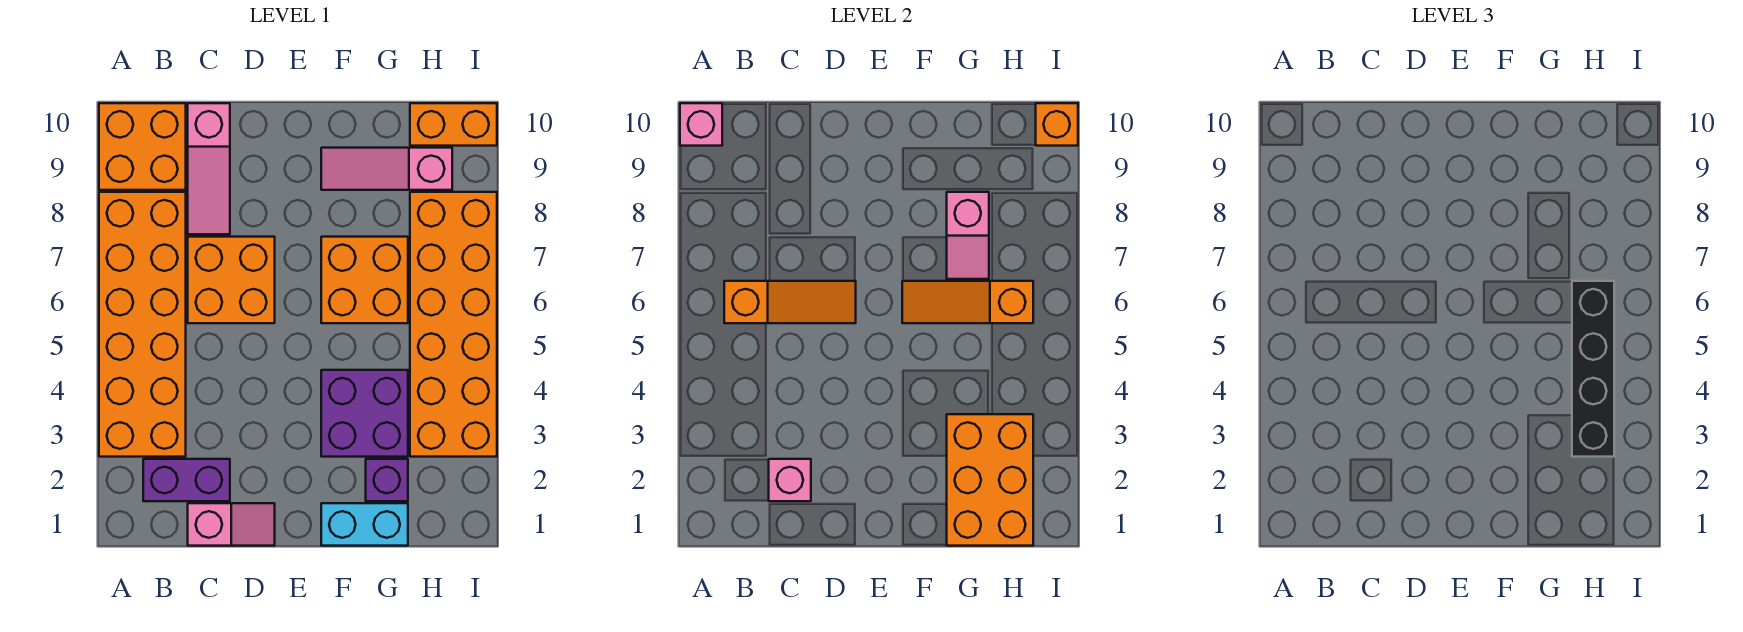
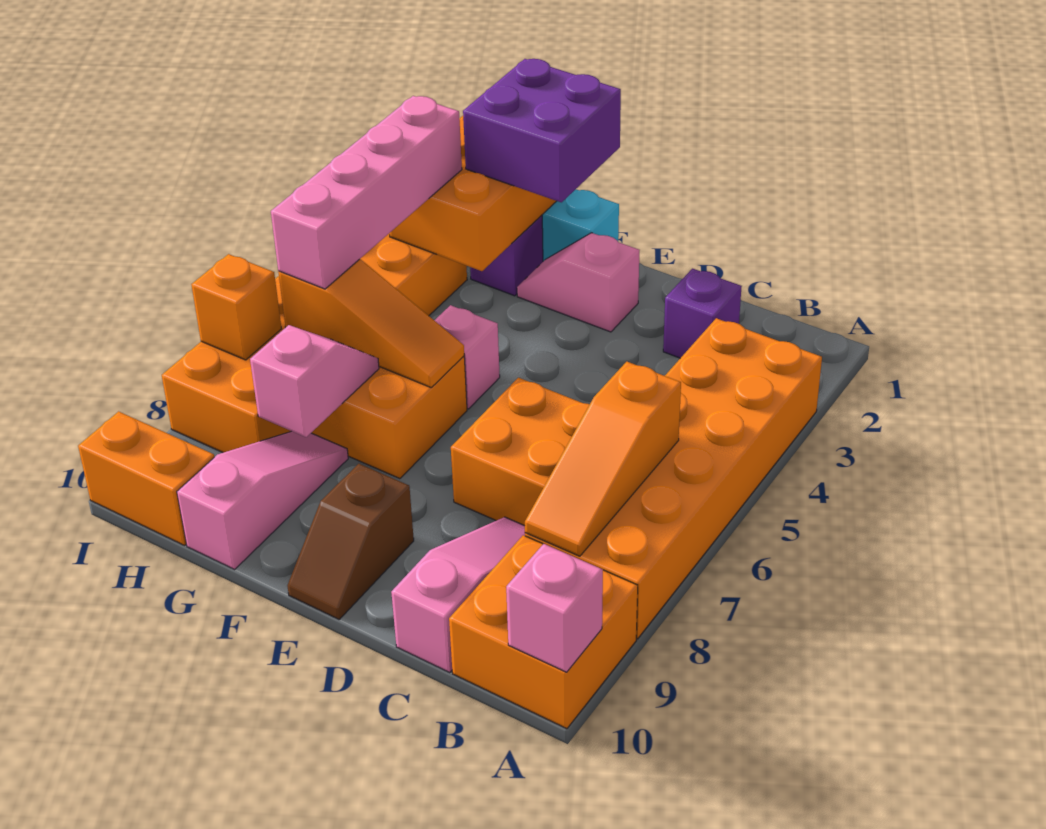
purple brick B2:C2 level 1 -> purple brick C2 level 1
orange slope B6:D6 level 2 top B -> orange slope B6:B8 level 2 top 6
pink slope C1:D1 level 1 top C -> pink slope E2:F2 level 1 top E
pink brick C2 level 2 -> pink brick F5 level 1
none -> brown slope E9:E10 level 1 top 9
purple brick F3:G4 level 1 -> purple brick F1:G2 level 3
pink slope F9:H9 level 1 top H -> pink slope G8:G10 level 1 top 10
black brick H3:H6 level 3 -> pink brick H3:H6 level 3
orange brick I10 level 2 -> orange brick I7 level 2

